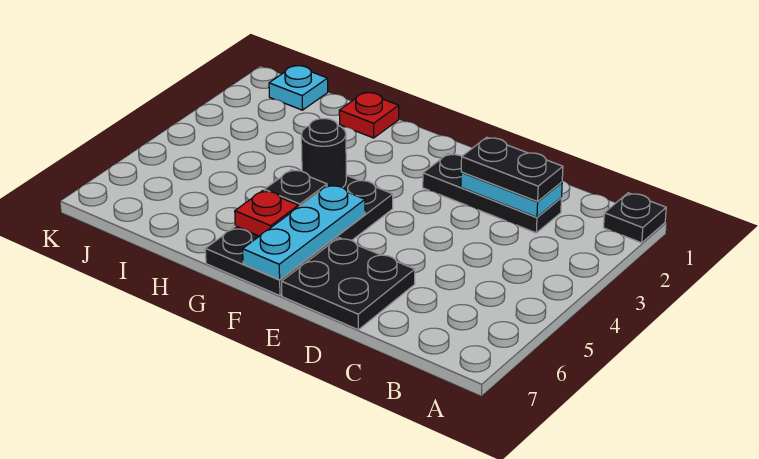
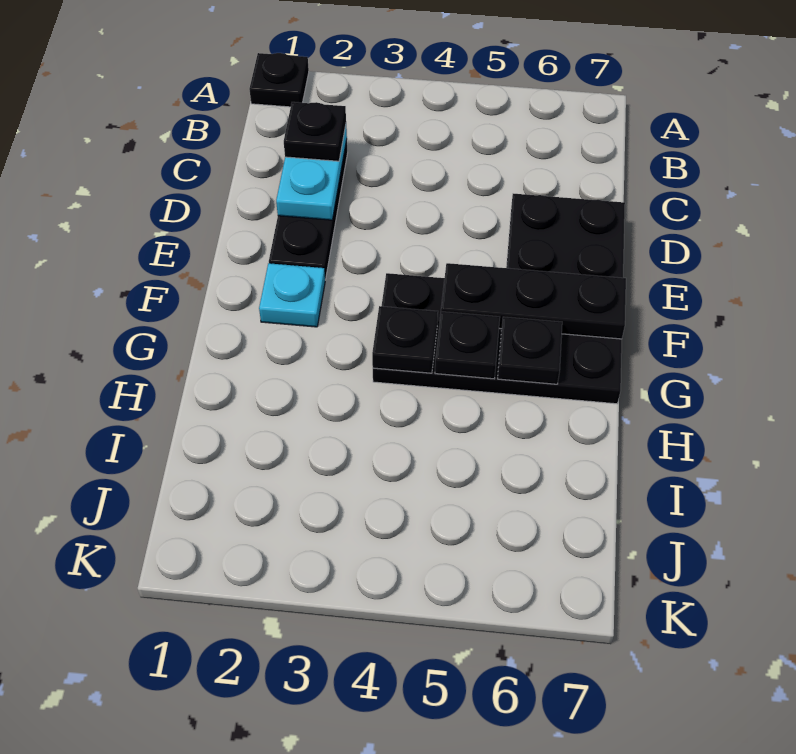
black plate C2:D2 level 3 -> black plate C2 level 3
cyan plate F5:F7 level 2 -> black plate F5:F7 level 2
black round brick G4 level 2 -> black plate G4 level 2
red plate G6 level 2 -> black plate G6 level 2
red plate H1 level 1 -> none
cyan plate J1 level 1 -> cyan plate F2 level 1

